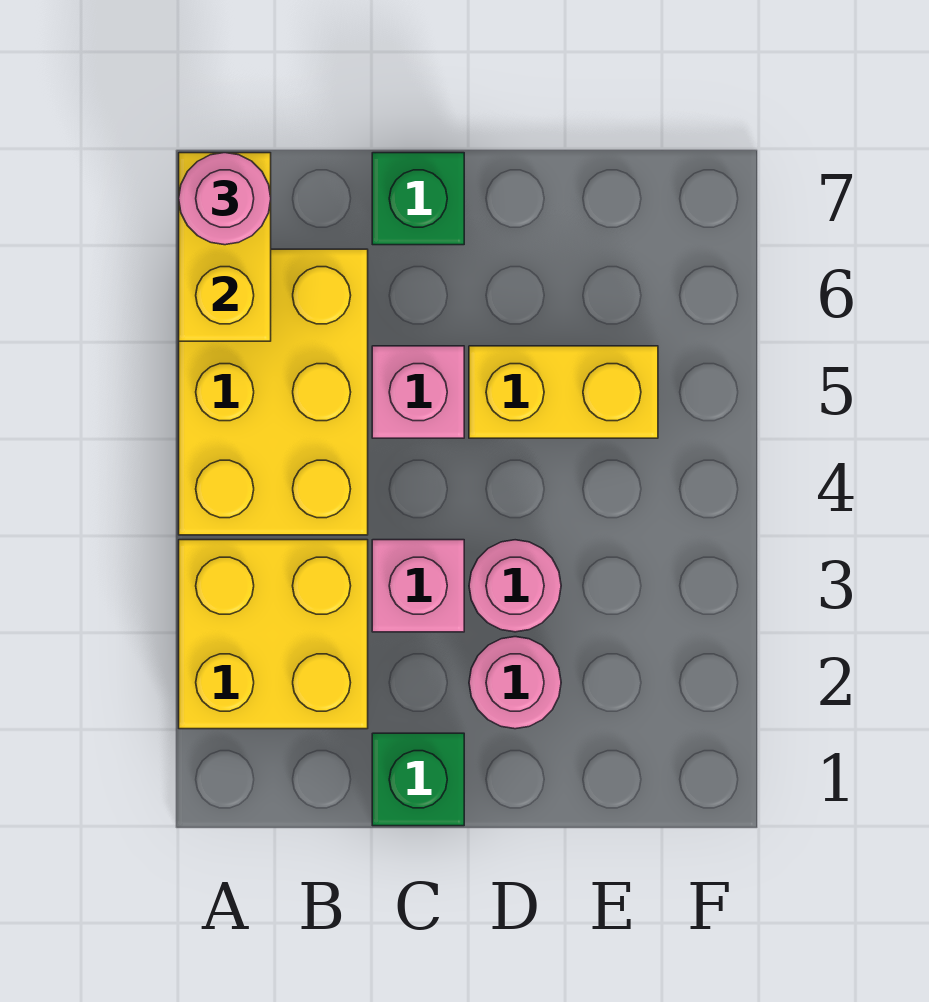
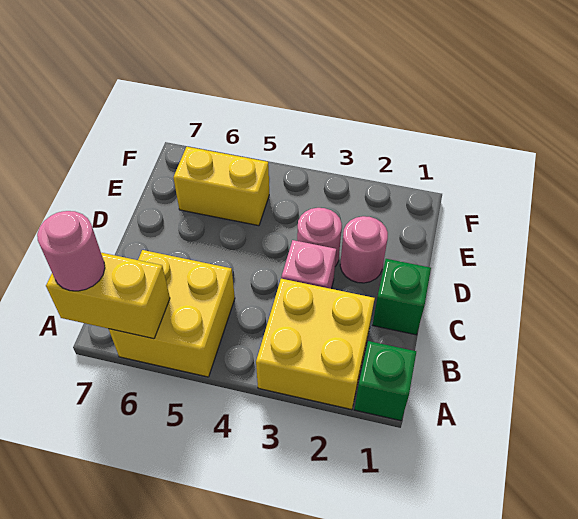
yellow brick A4:B6 level 1 -> yellow brick A5:B6 level 1
pink brick C5 level 1 -> none
green brick C7 level 1 -> green brick A1 level 1
yellow brick D5:E5 level 1 -> yellow brick E5:E6 level 1

